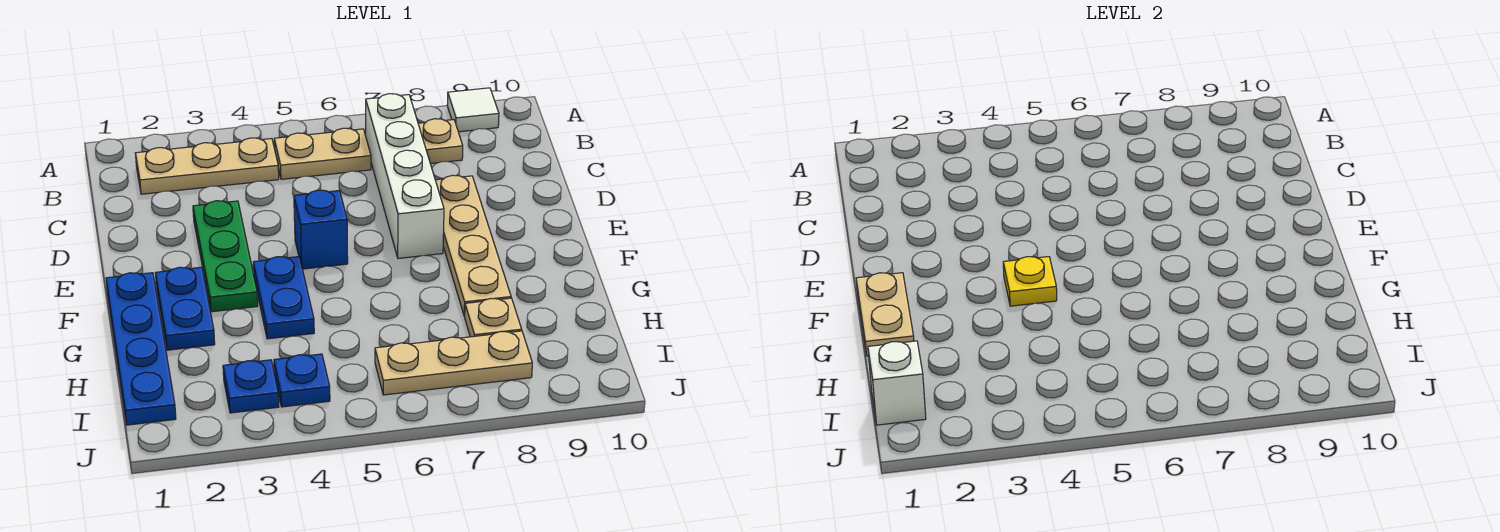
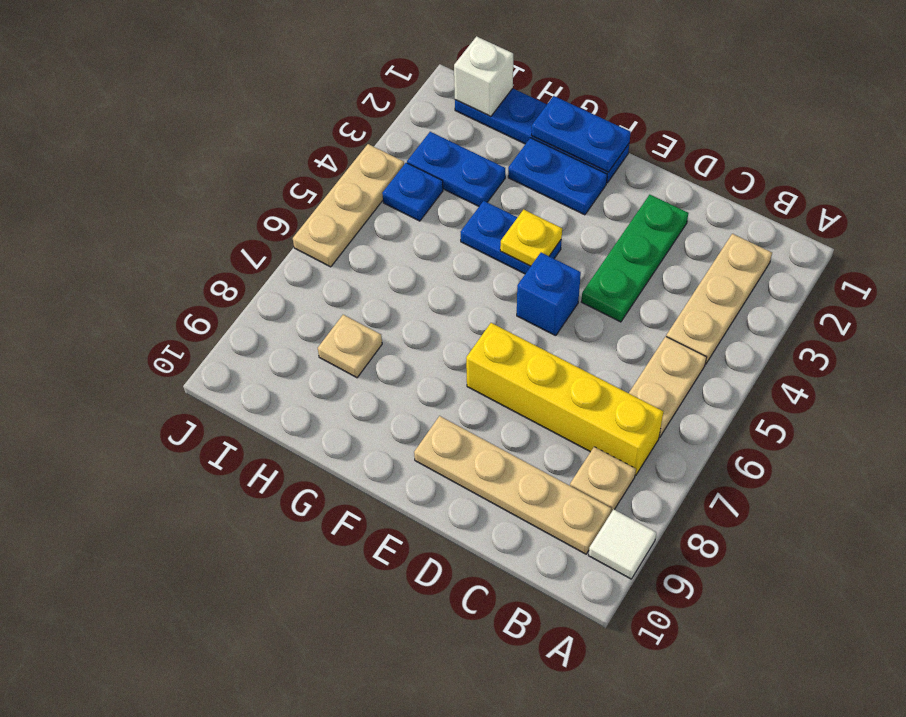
white brick B7:E7 level 1 -> yellow brick B7:E7 level 1
green plate D3:F3 level 1 -> green plate D2:D4 level 1
tan plate D8:G8 level 1 -> tan plate B9:E9 level 1
tan plate F1:G1 level 2 -> blue plate F1:G1 level 2
blue plate I3 level 1 -> blue plate H3:I3 level 1
tan plate I6:I8 level 1 -> tan plate J4:J6 level 1

